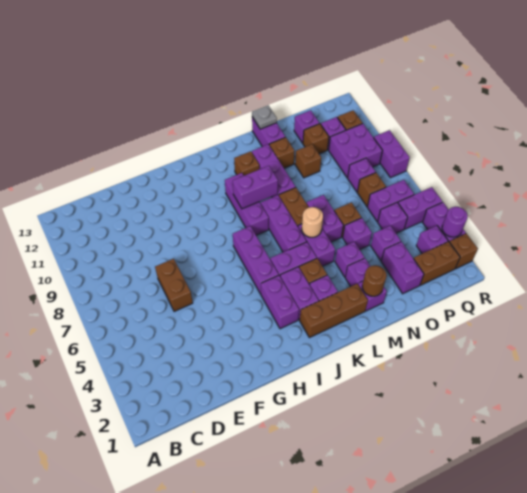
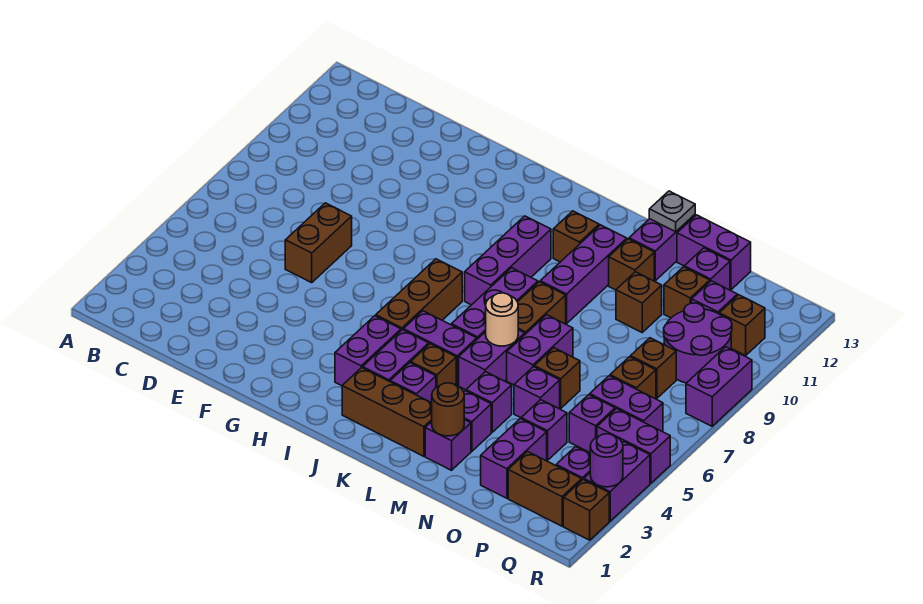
purple brick I5:I7 level 1 -> brown brick I5:I7 level 1
purple brick J9:K9 level 2 -> purple brick N13:O13 level 1
purple brick P8 level 1 -> brown brick P8 level 1
purple brick P9:Q10 level 1 -> purple round brick P9:Q10 level 1

